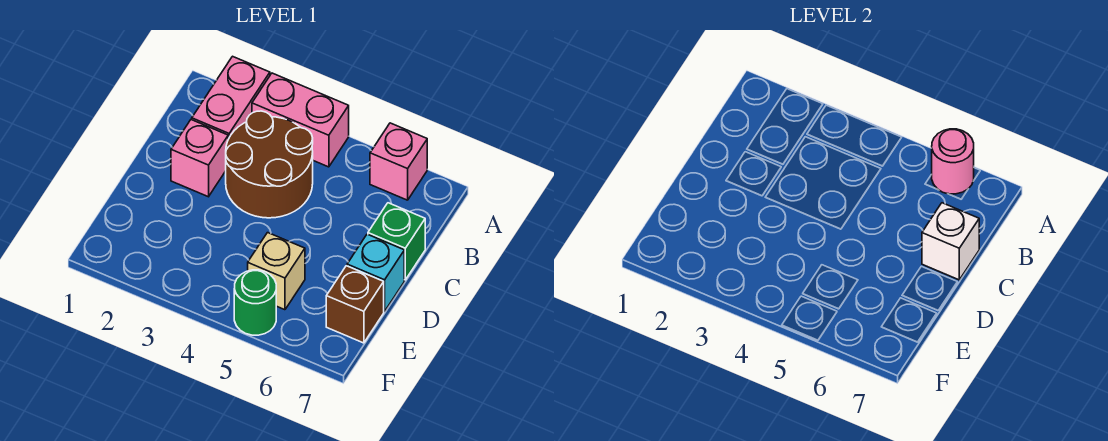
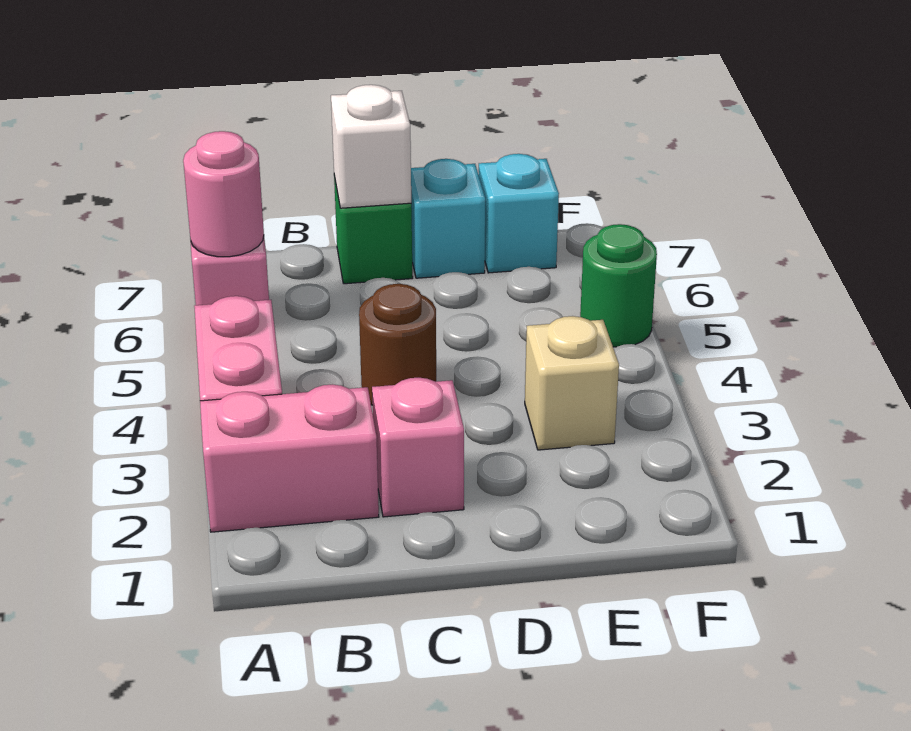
brown round brick B3:C4 level 1 -> brown round brick C4 level 1
tan brick E5 level 1 -> tan brick E3 level 1
brown brick E7 level 1 -> cyan brick E7 level 1

